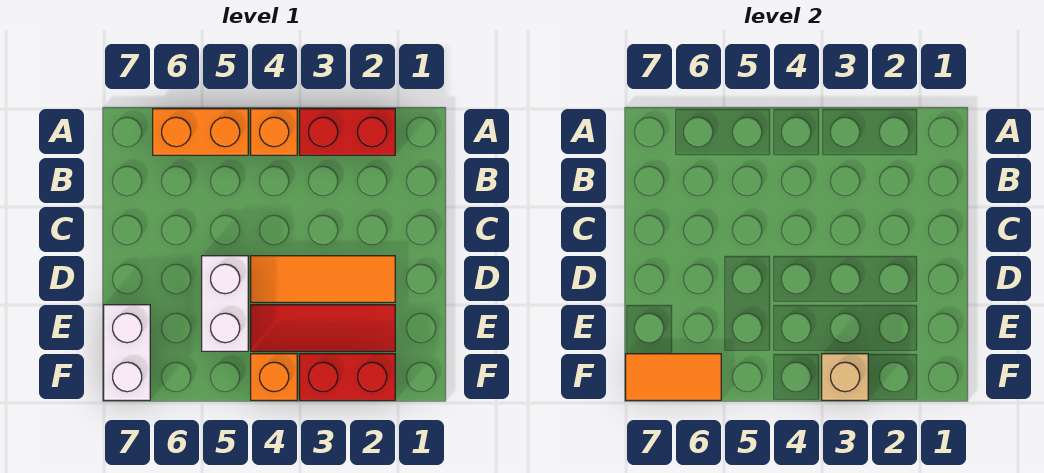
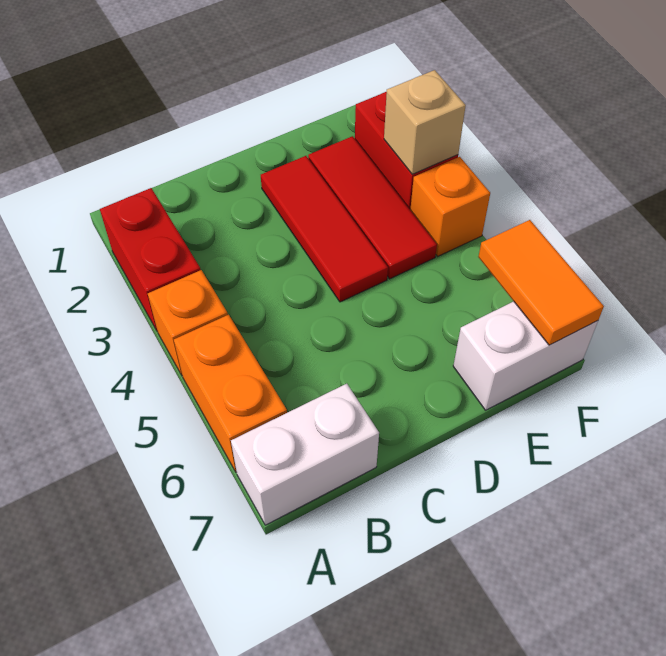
orange tile D2:D4 level 1 -> red tile D2:D4 level 1
white brick D5:E5 level 1 -> white brick A7:B7 level 1

